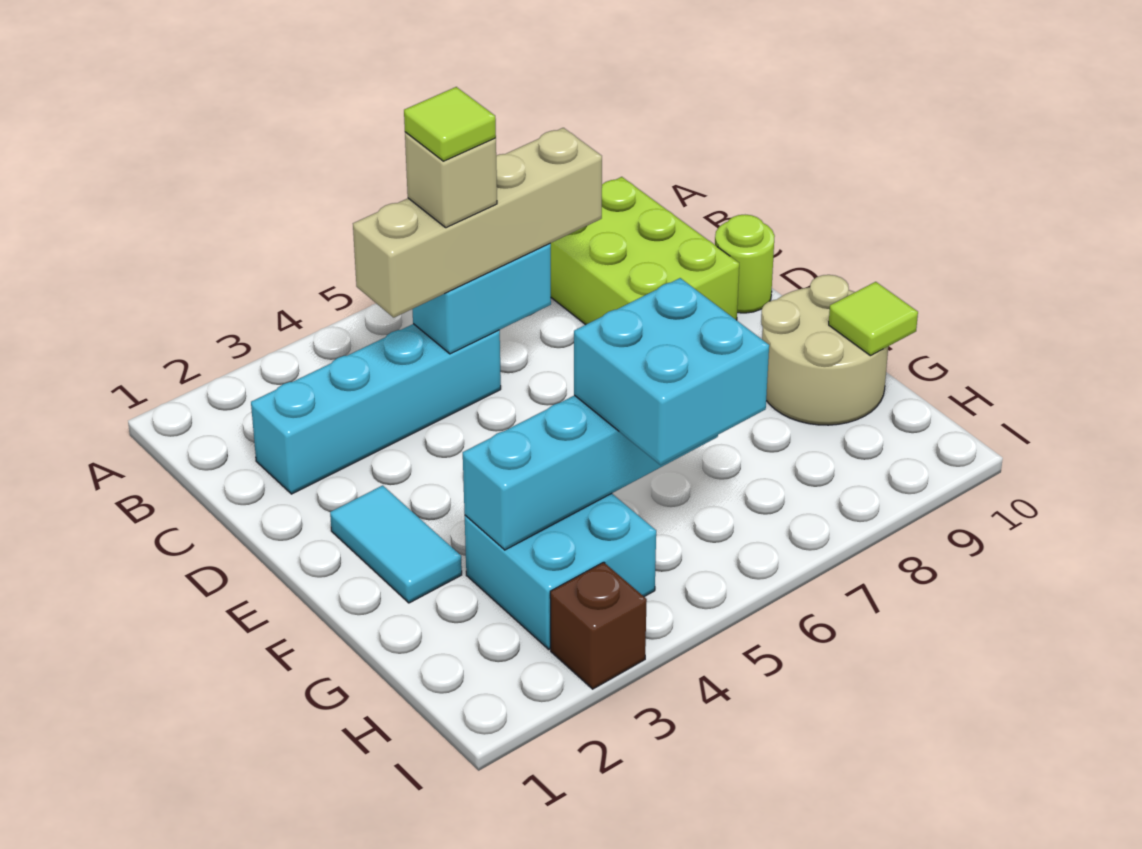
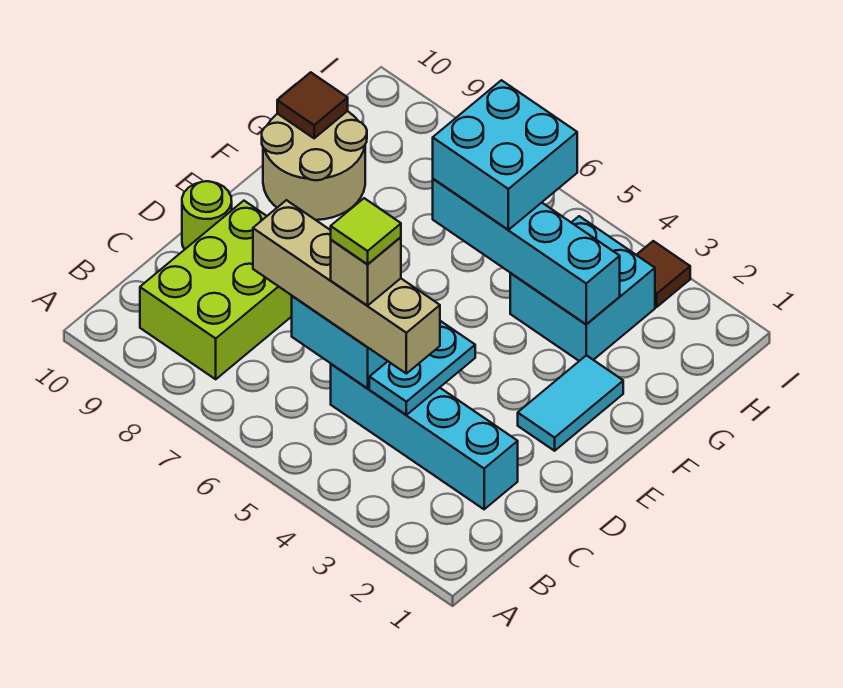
none -> cyan plate C4:D4 level 2
lime tile G10 level 2 -> brown tile G10 level 2
brown brick I3 level 1 -> brown tile I3 level 1

